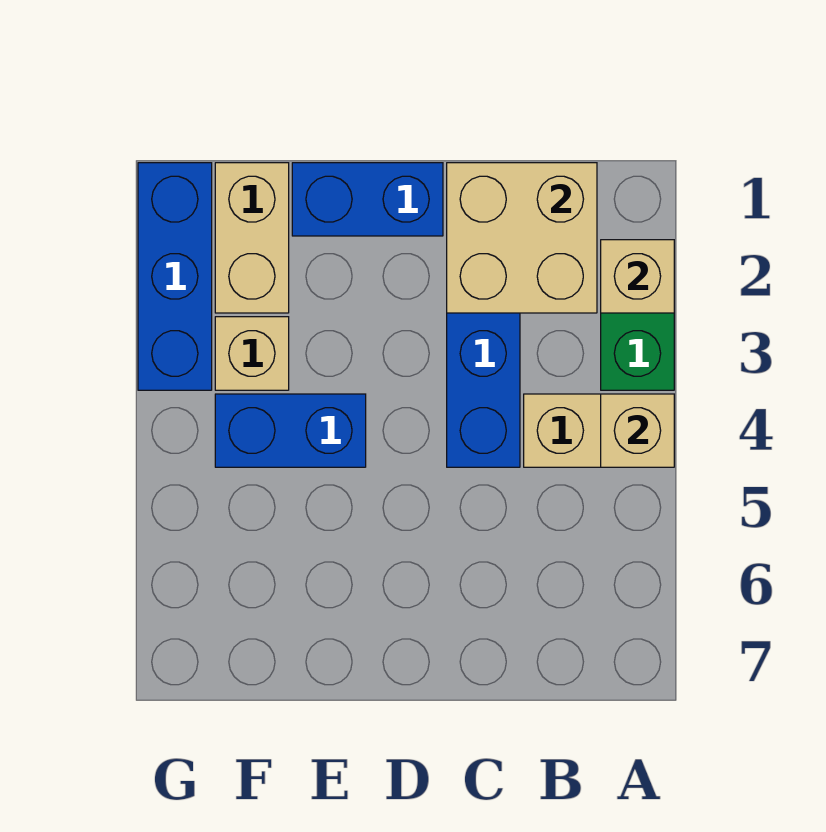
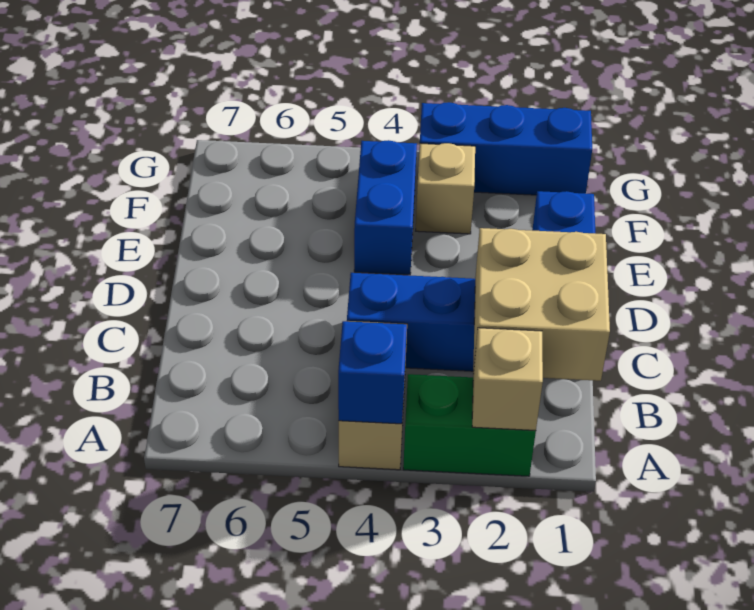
tan brick A4 level 2 -> blue brick A4 level 2
tan brick F1:F2 level 1 -> none

